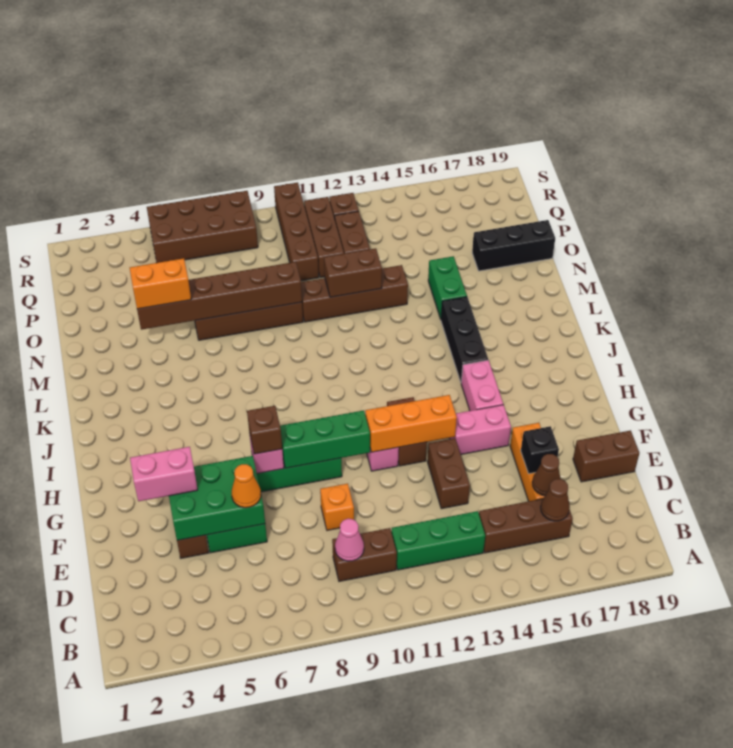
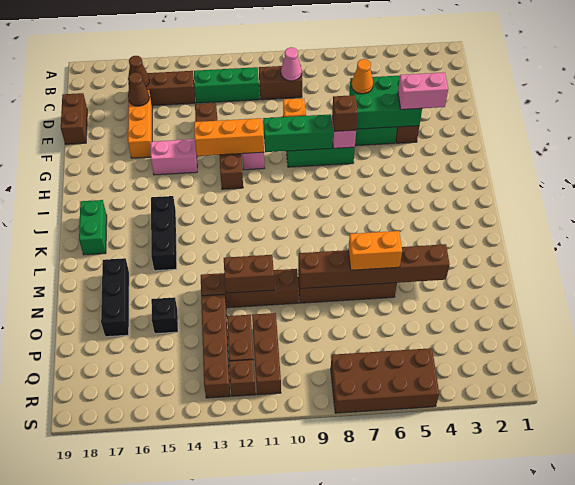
black brick E16 level 2 -> black brick O15 level 1
brown brick E18:E19 level 1 -> brown brick D19:E19 level 1
pink brick H15:I15 level 1 -> none
green brick M15:N15 level 1 -> green brick J18:K18 level 1
orange brick N4:N5 level 3 -> orange brick N6:N7 level 3
black brick O17:O19 level 1 -> black brick M17:O17 level 1
brown brick P10:S10 level 1 -> brown brick O13:R13 level 1

